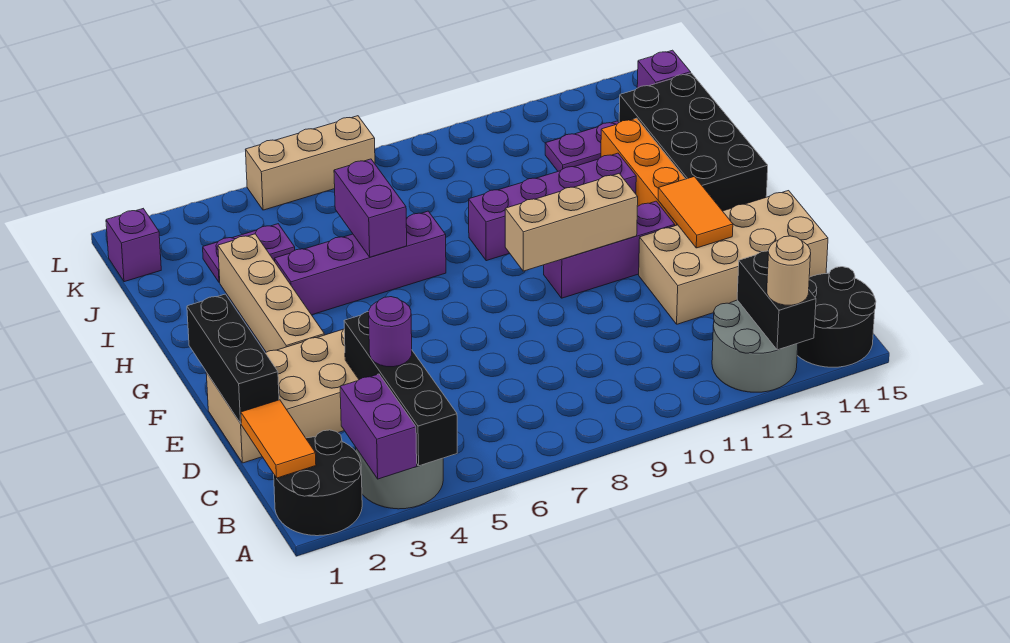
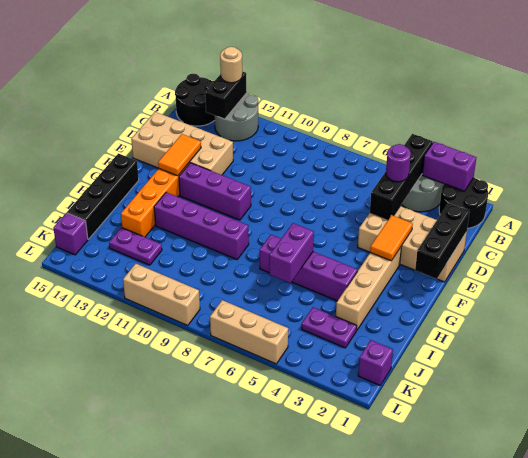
purple brick A3:B3 level 2 -> purple brick A2:A3 level 2
orange tile B1:C1 level 2 -> orange tile E3:F3 level 2
tan brick F9:F11 level 2 -> tan brick L9:L11 level 1
black brick G14:J15 level 1 -> black brick G15:J15 level 1

